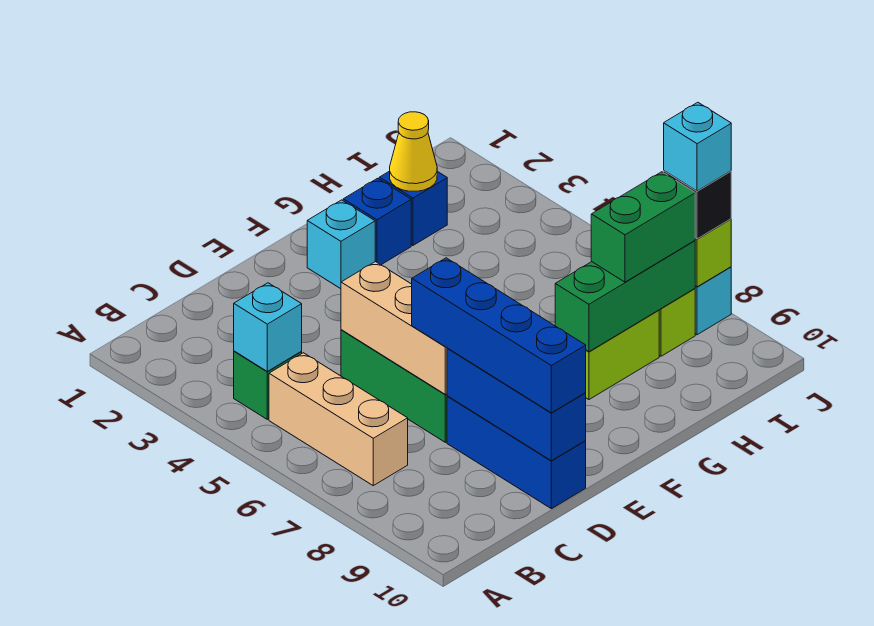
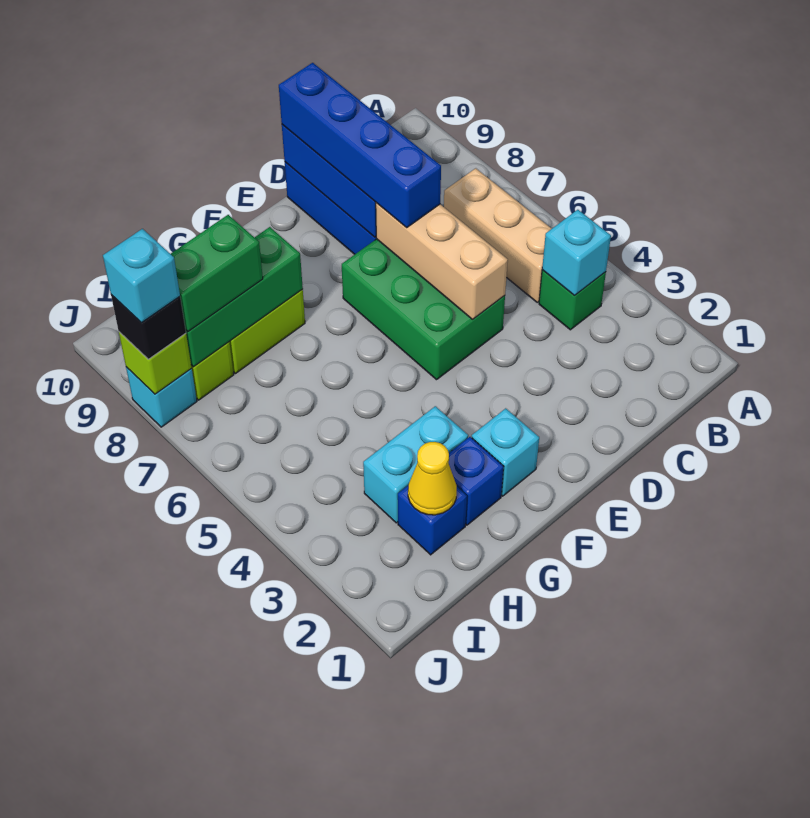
none -> cyan brick G3:H3 level 1

